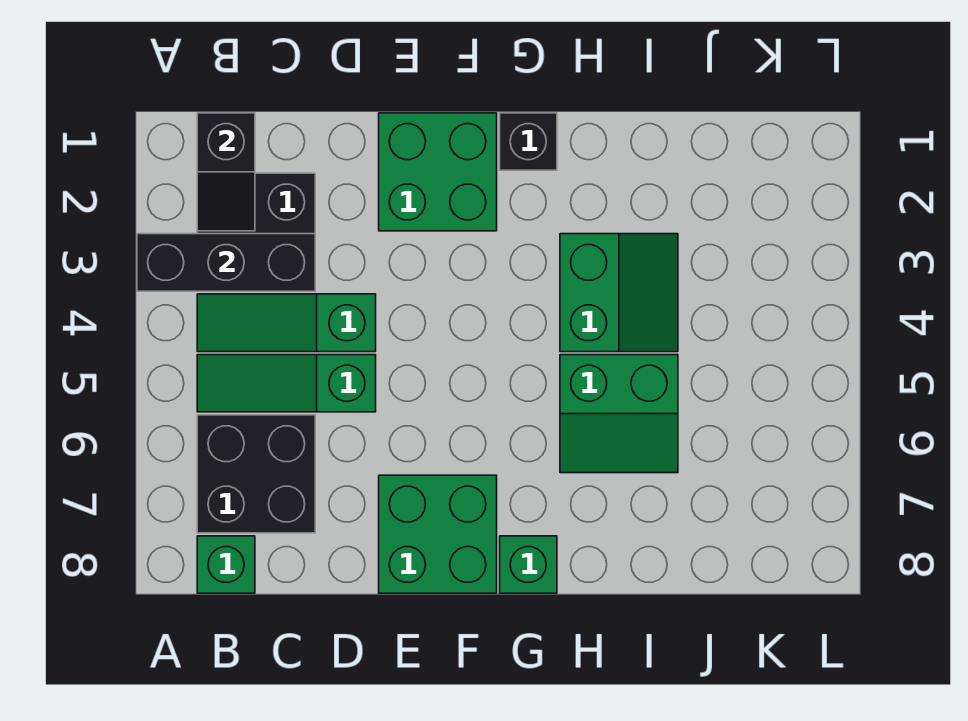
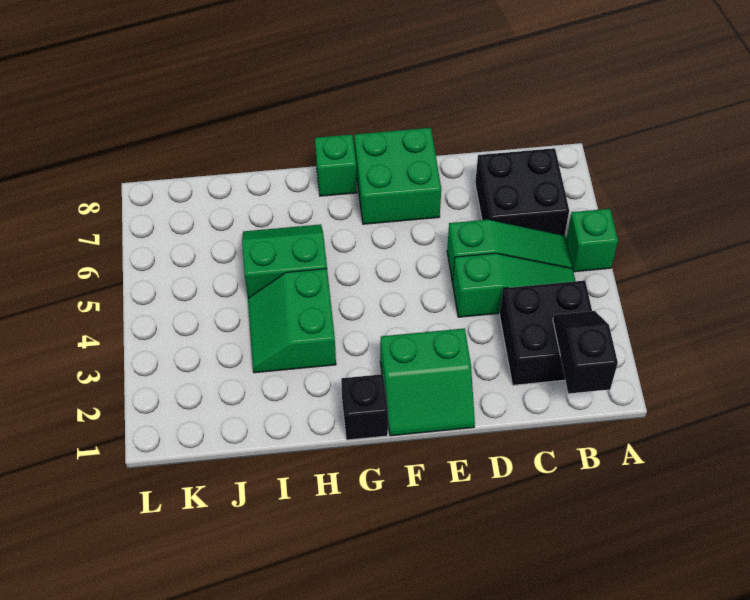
black brick A3:C3 level 2 -> none
green brick B8 level 1 -> green brick A5 level 1
green brick E1:F2 level 1 -> green slope E1:F2 level 1 top 2

